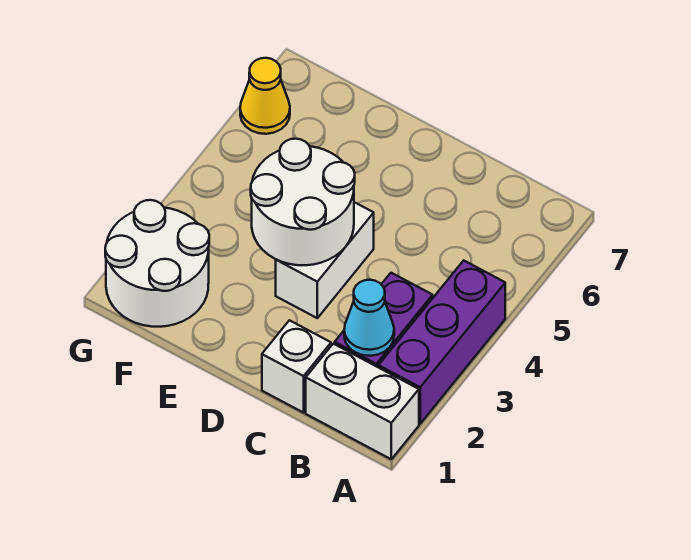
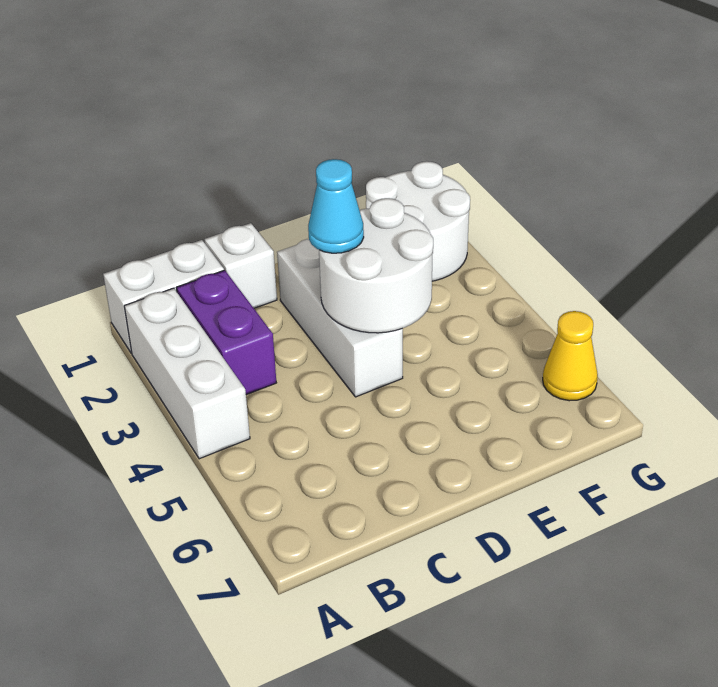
purple brick A2:A4 level 1 -> white brick A2:A4 level 1
cyan cone B2 level 2 -> cyan cone D3 level 3
white brick D3:D4 level 1 -> white brick D2:D4 level 1

